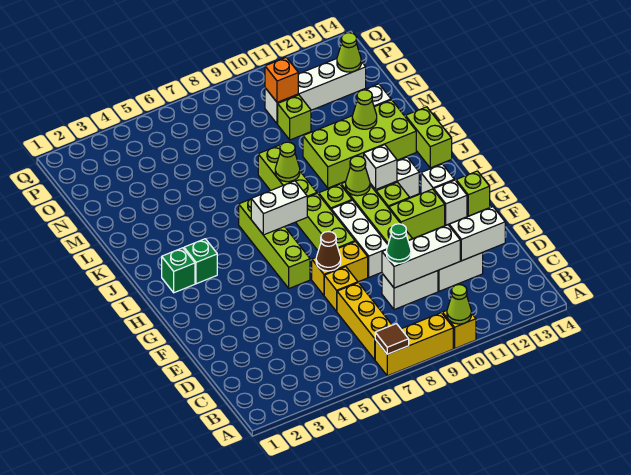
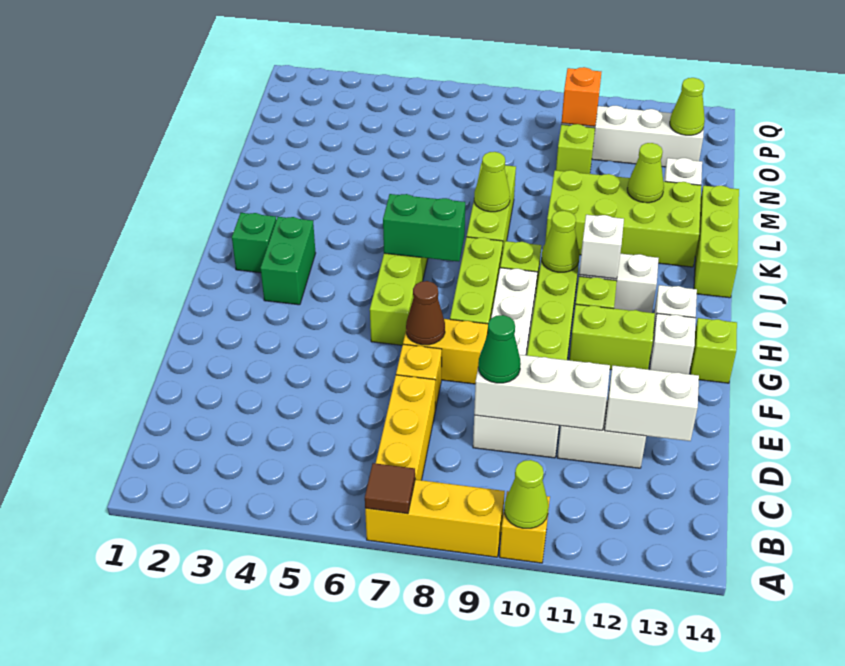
green brick I3 level 1 -> green brick H3:I3 level 1
white brick I6:I7 level 2 -> green brick I6:I7 level 2
lime brick J14:K14 level 1 -> lime brick J14:L14 level 1

